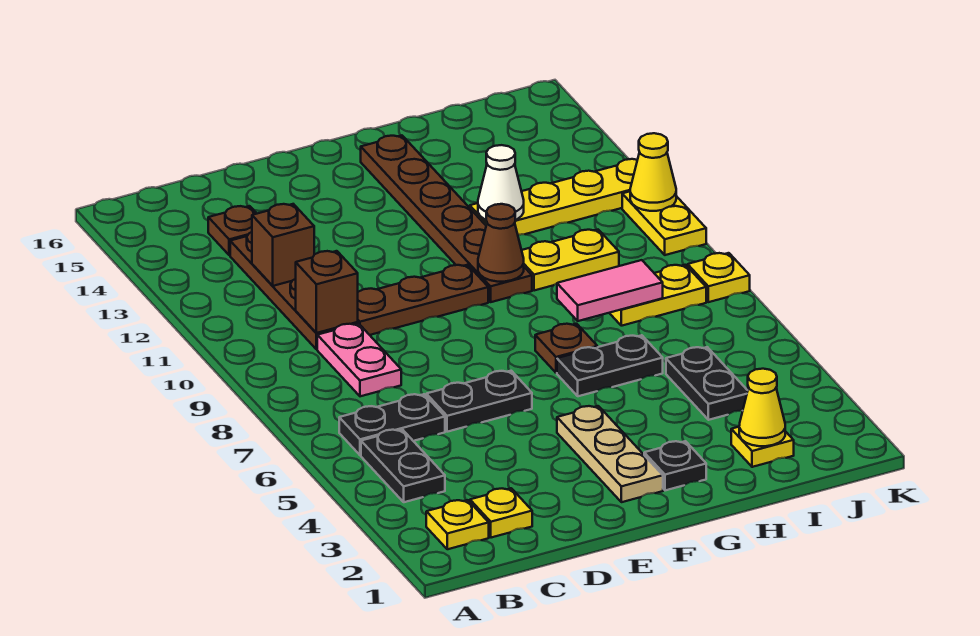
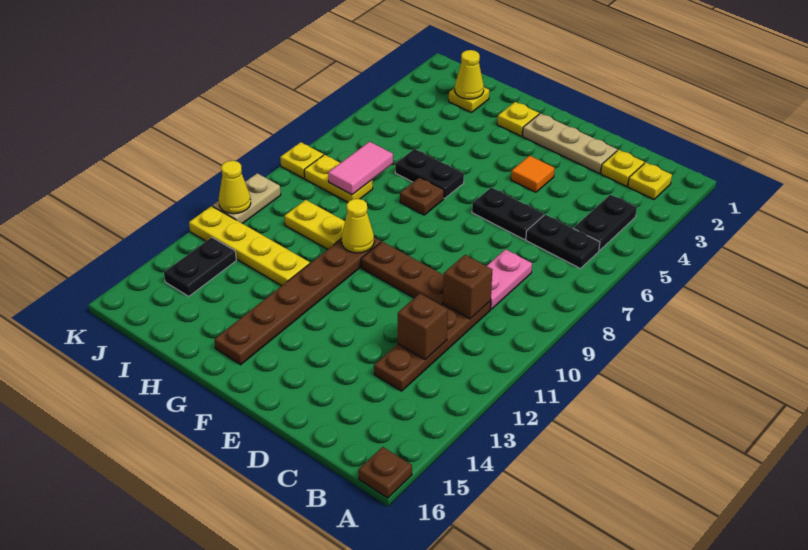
brown plate C14 level 1 -> brown plate A16 level 1
none -> orange tile E4 level 1
tan plate F2:F4 level 1 -> tan plate D2:F2 level 1
black plate G2 level 1 -> yellow plate G2 level 1
brown cone G10 level 2 -> yellow cone G10 level 2
pink tile H8:I8 level 2 -> pink tile I7:I8 level 2
white cone H12 level 2 -> none
black plate I4:I5 level 1 -> black plate J13:J14 level 1
yellow plate K10:K11 level 1 -> tan plate K10:K11 level 1

